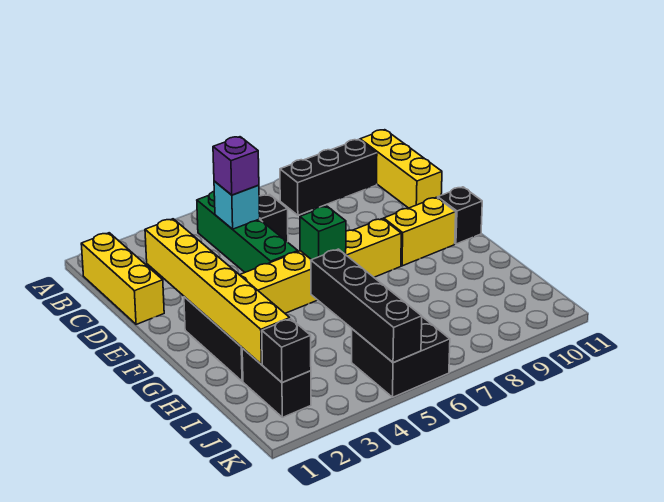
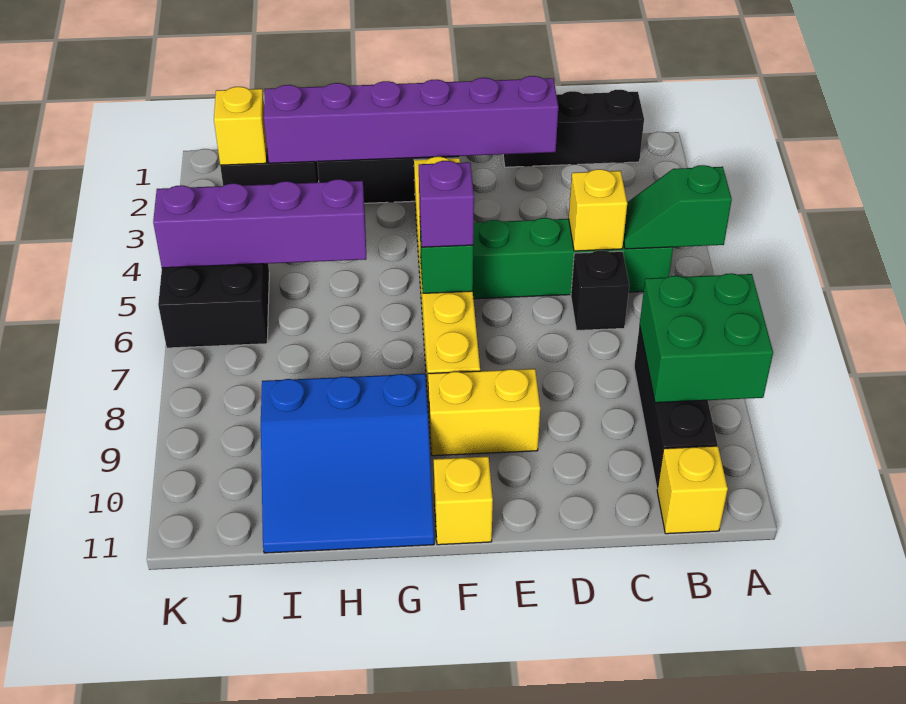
none -> green slope A5:B5 level 2 top A
none -> green brick A8:B9 level 2
yellow brick B1:D1 level 1 -> black brick B1:D1 level 1
yellow brick B11:D11 level 1 -> yellow brick B11 level 1
cyan brick C5 level 2 -> yellow brick C5 level 2
purple brick C5 level 3 -> purple brick F6 level 3
yellow brick D2:I2 level 2 -> purple brick D2:I2 level 2
yellow brick F9:F10 level 1 -> yellow brick E9:F9 level 1
black brick F11 level 1 -> yellow brick F11 level 1
none -> blue slope G9:I11 level 1 top 9
black brick H5:K5 level 2 -> purple brick H5:K5 level 2
black brick J2 level 2 -> yellow brick J2 level 2

